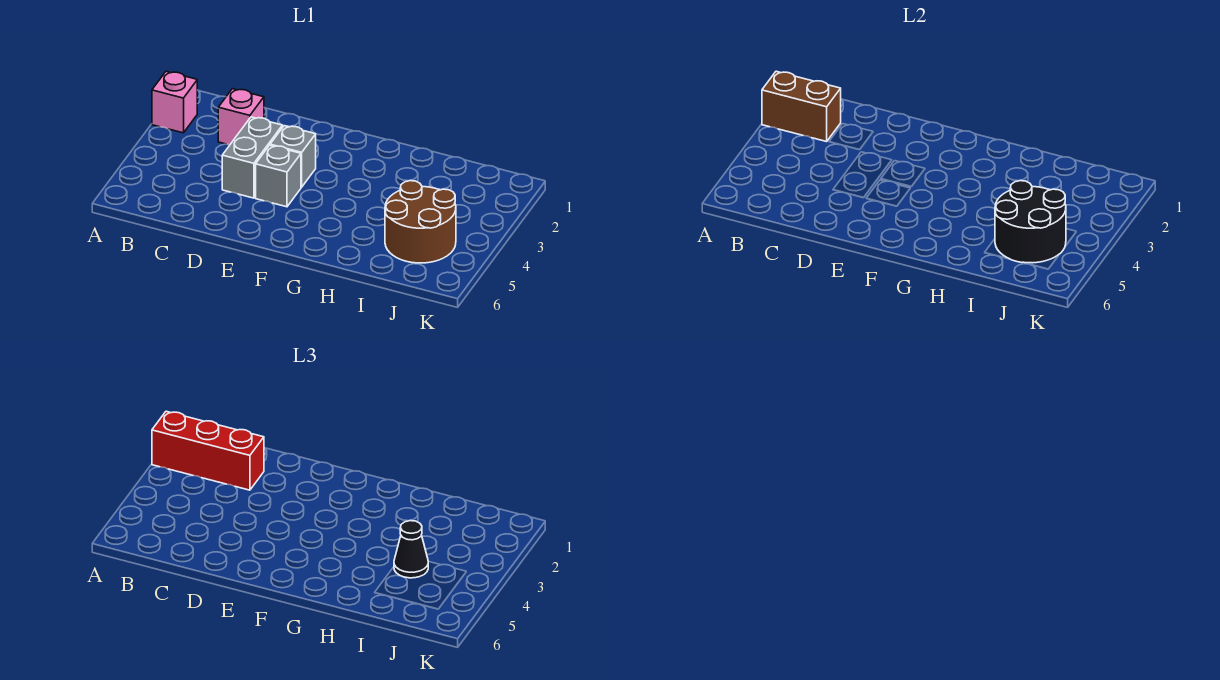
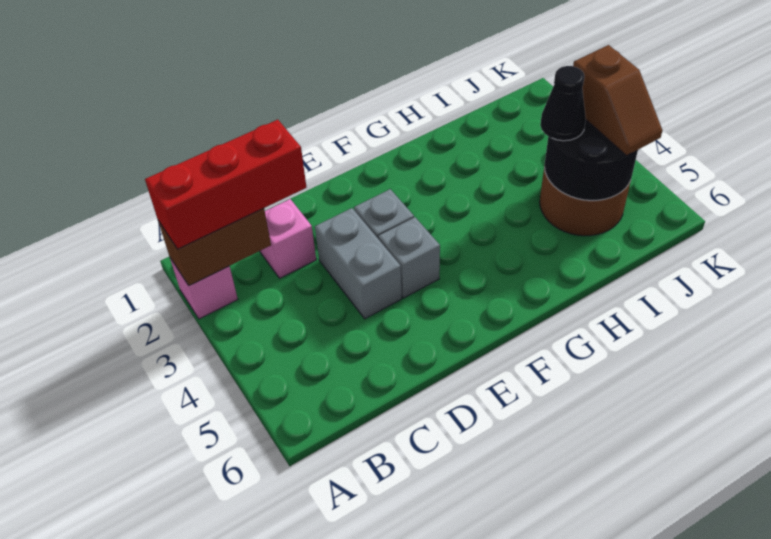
none -> brown slope J4:J5 level 3 top 4

